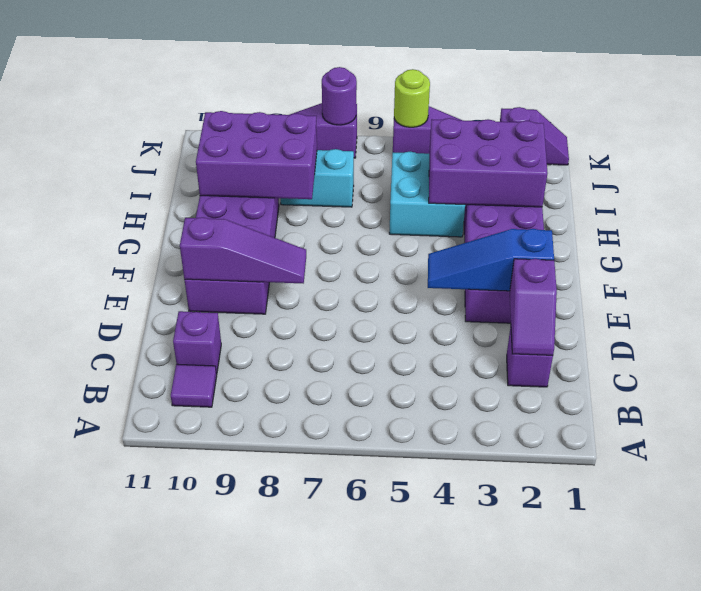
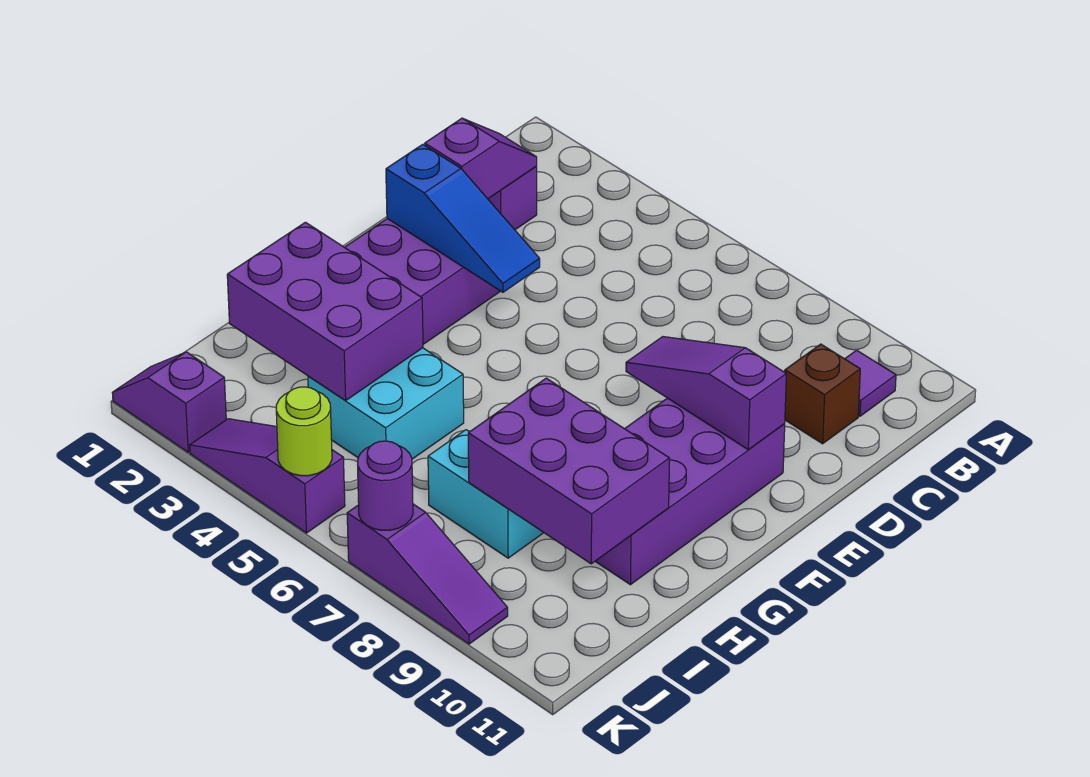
purple brick C10 level 1 -> brown brick C10 level 1

